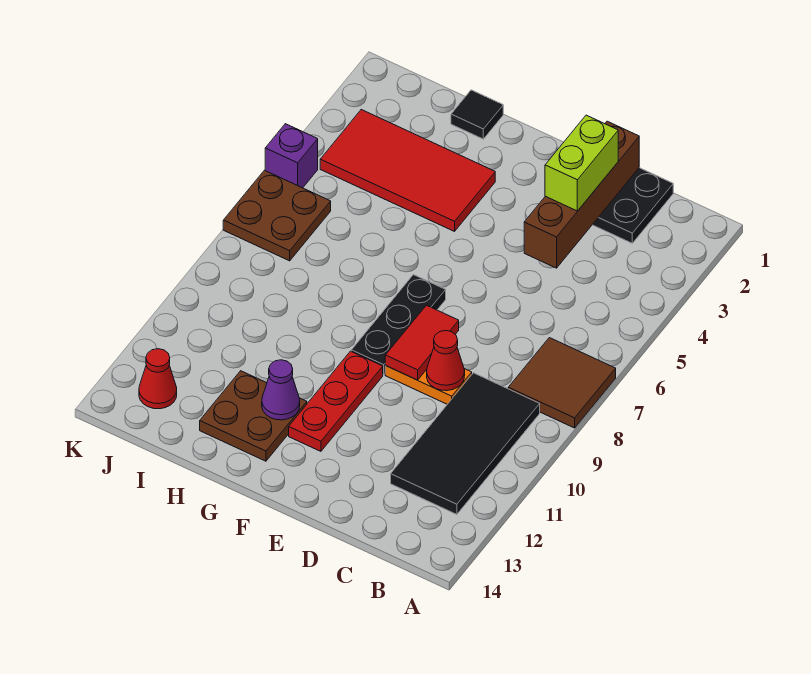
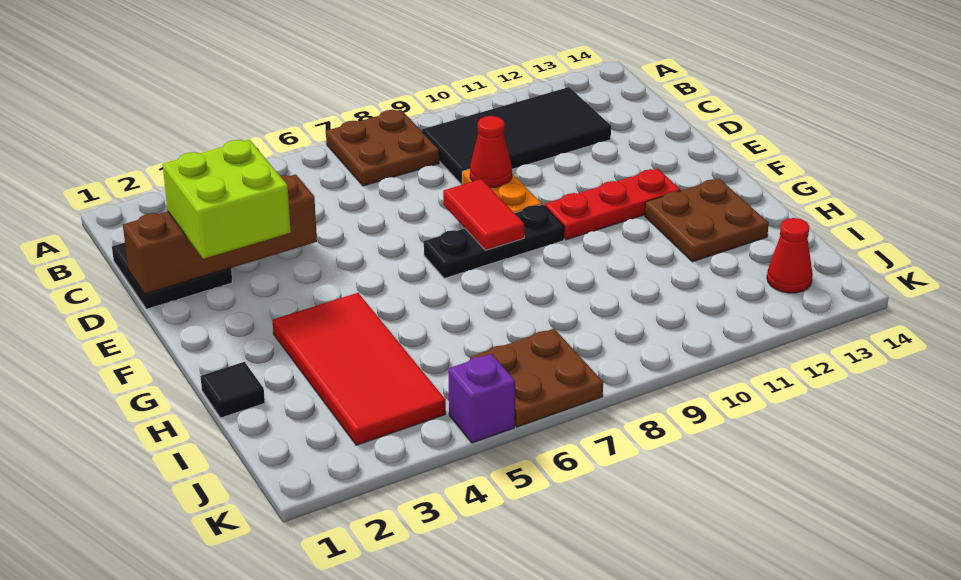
brown tile A7:B8 level 1 -> brown plate A7:B8 level 1
lime brick D2:D3 level 3 -> lime brick D2:E3 level 3
red tile E8:E9 level 2 -> red tile E8:F8 level 2
purple cone G12 level 2 -> none

